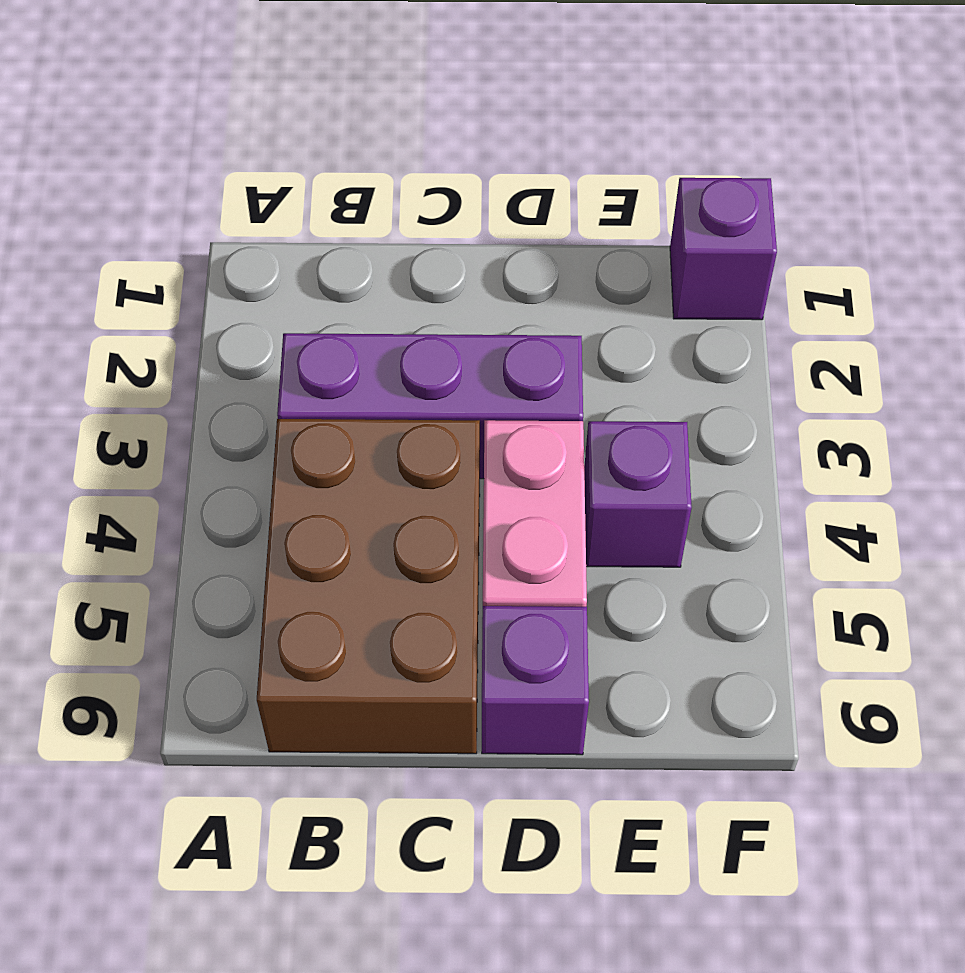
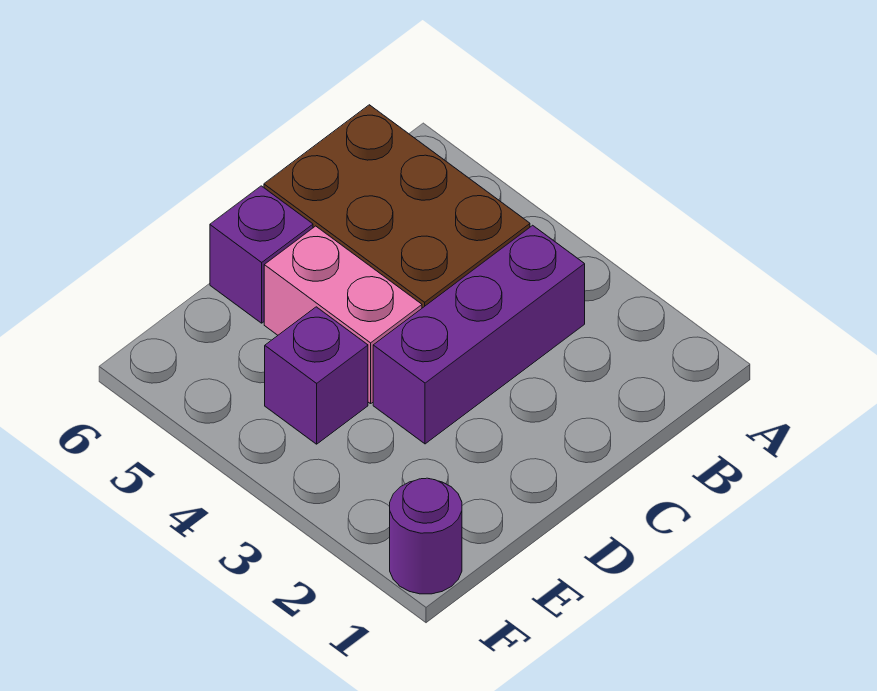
purple brick F1 level 1 -> purple round brick F1 level 1

